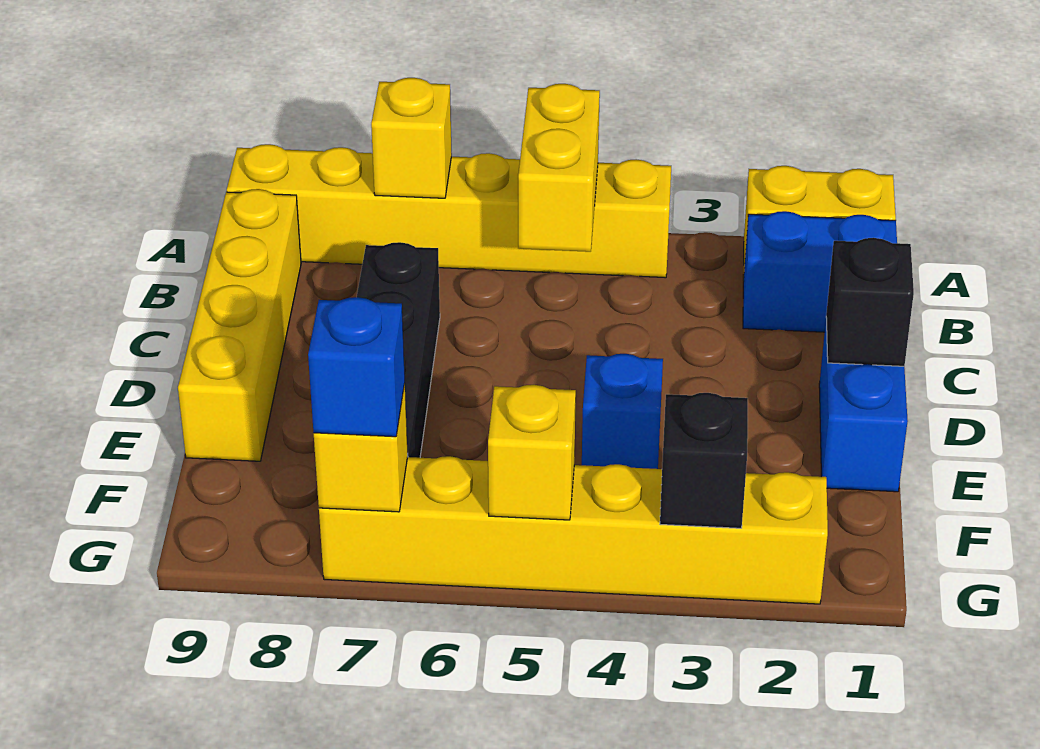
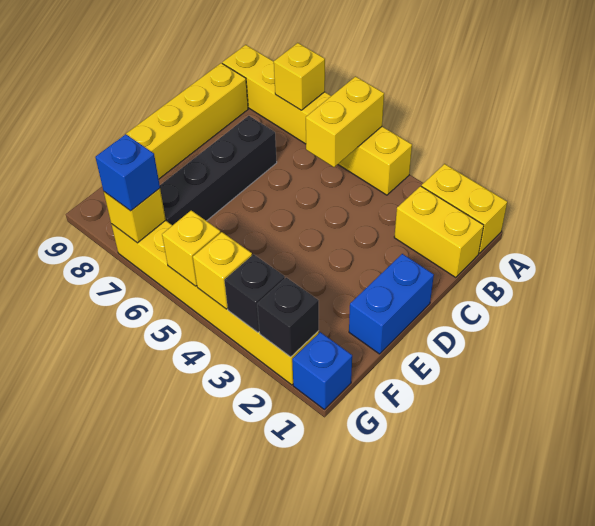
blue brick B1:B2 level 1 -> yellow brick B1:B2 level 1
black brick D1 level 2 -> black brick G2 level 2
blue brick E4 level 1 -> blue brick G1 level 1
none -> yellow brick G4 level 2

